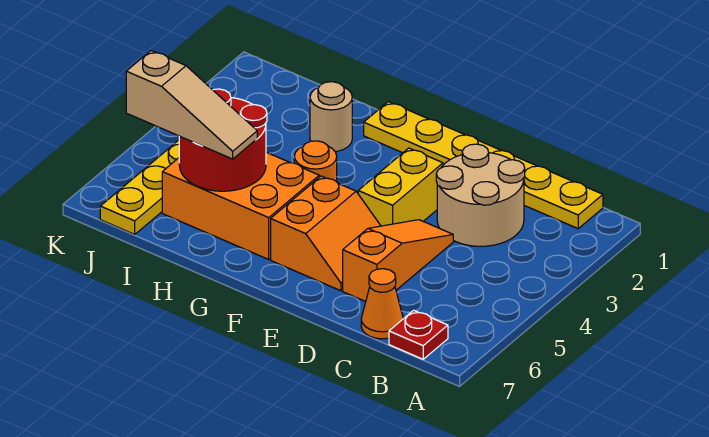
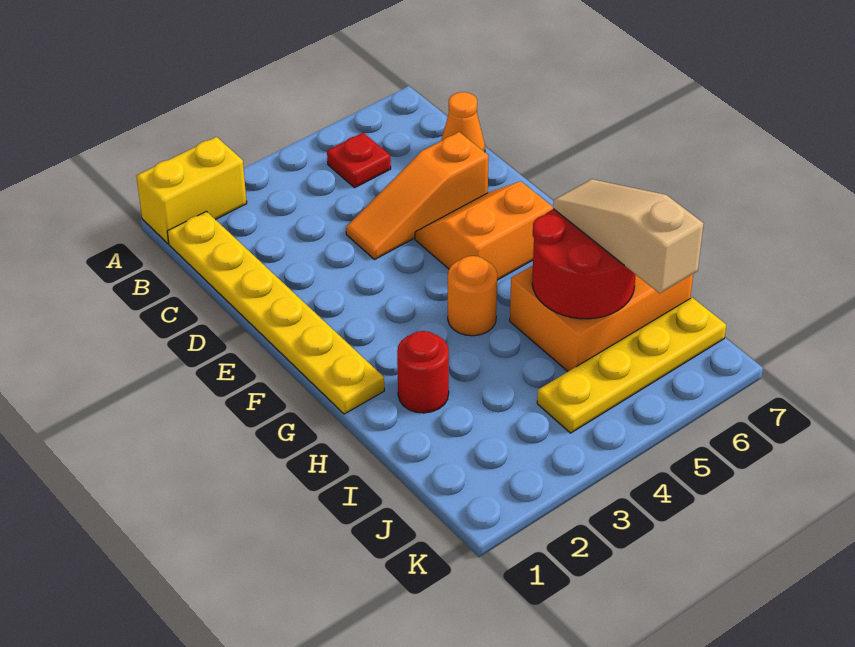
red plate B7 level 1 -> red plate B5 level 1
tan round brick C2:D3 level 1 -> none
yellow brick E3:E4 level 1 -> yellow brick A1:A2 level 1
orange brick G5:I6 level 1 -> orange brick H5:I7 level 1
tan round brick H2 level 1 -> red round brick H2 level 1

